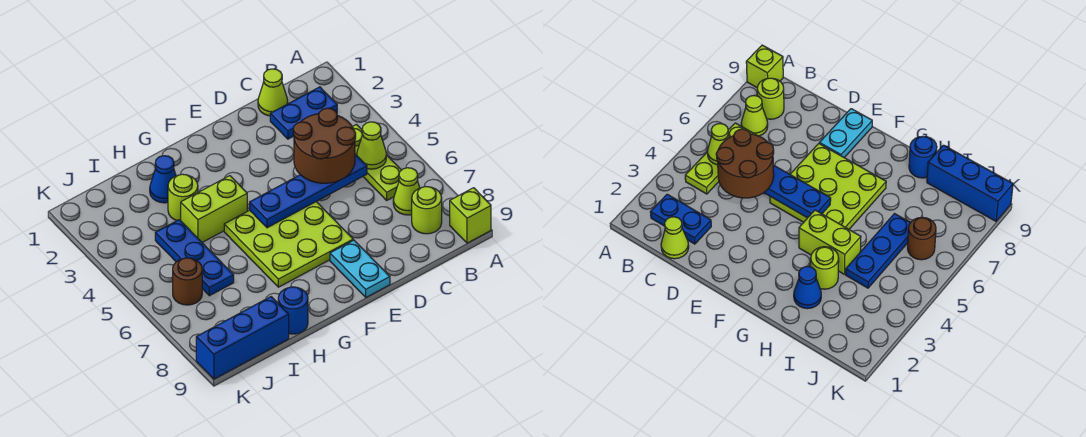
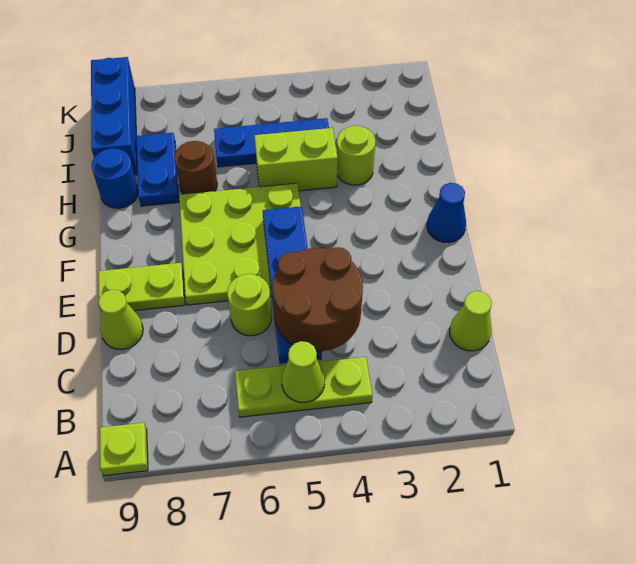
lime brick A9 level 1 -> lime plate A9 level 1
blue plate B2:C2 level 1 -> blue plate H8:I8 level 1
lime cone B7 level 1 -> lime cone D9 level 1
lime round brick B8 level 1 -> lime round brick D6 level 1
cyan plate E8:E9 level 1 -> lime plate E8:E9 level 1
lime brick G4:H4 level 1 -> lime brick H4:H5 level 1
blue cone H2 level 1 -> blue cone F1 level 1
brown round brick J6 level 1 -> brown round brick H7 level 1

